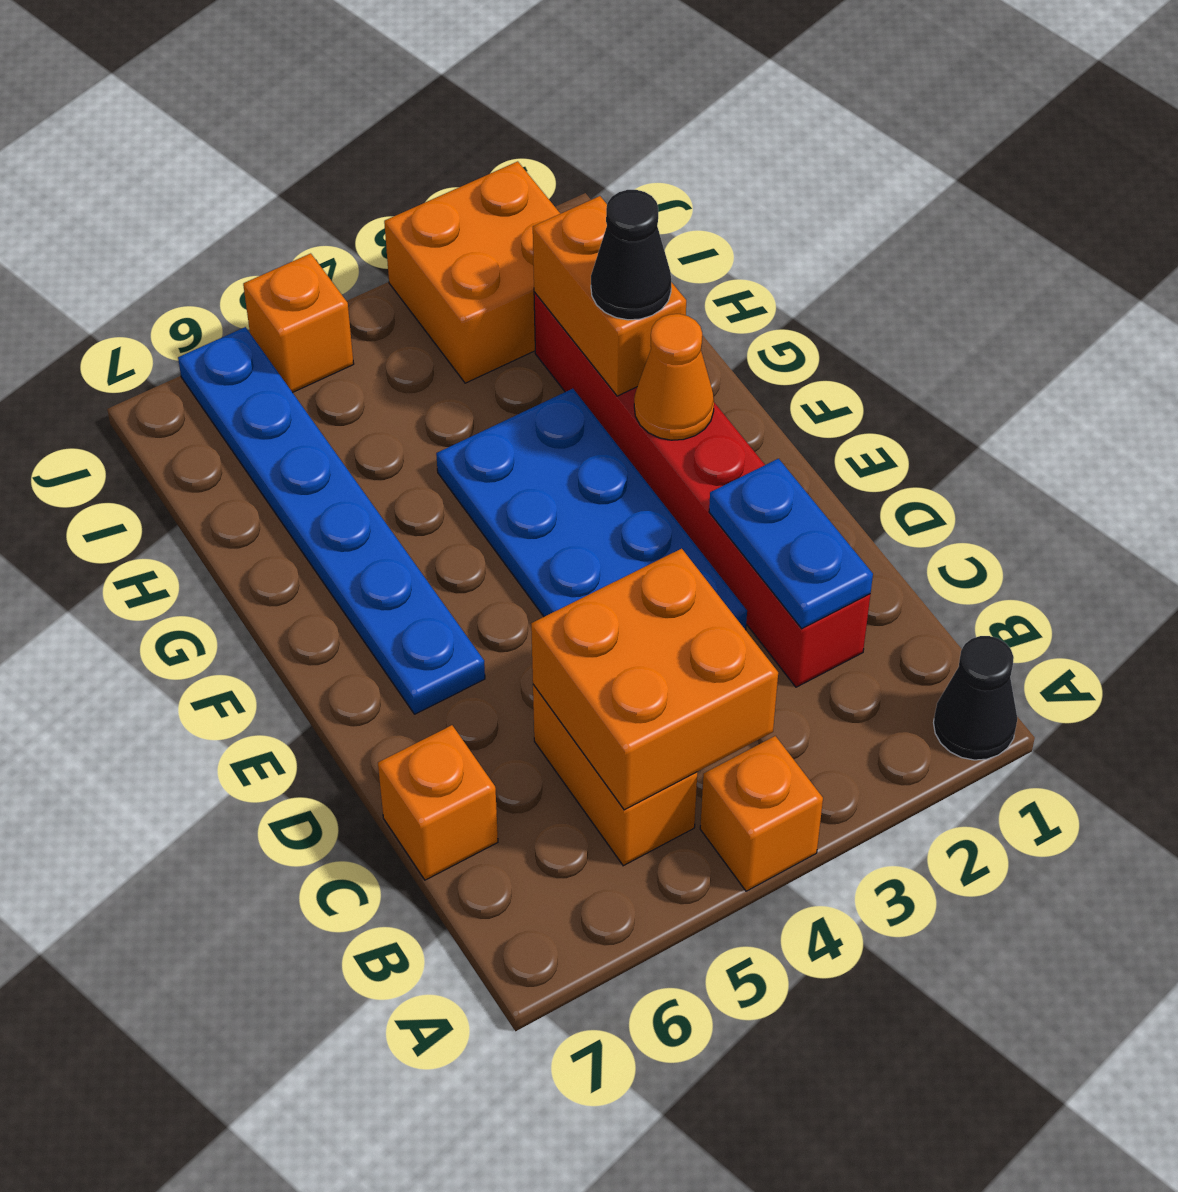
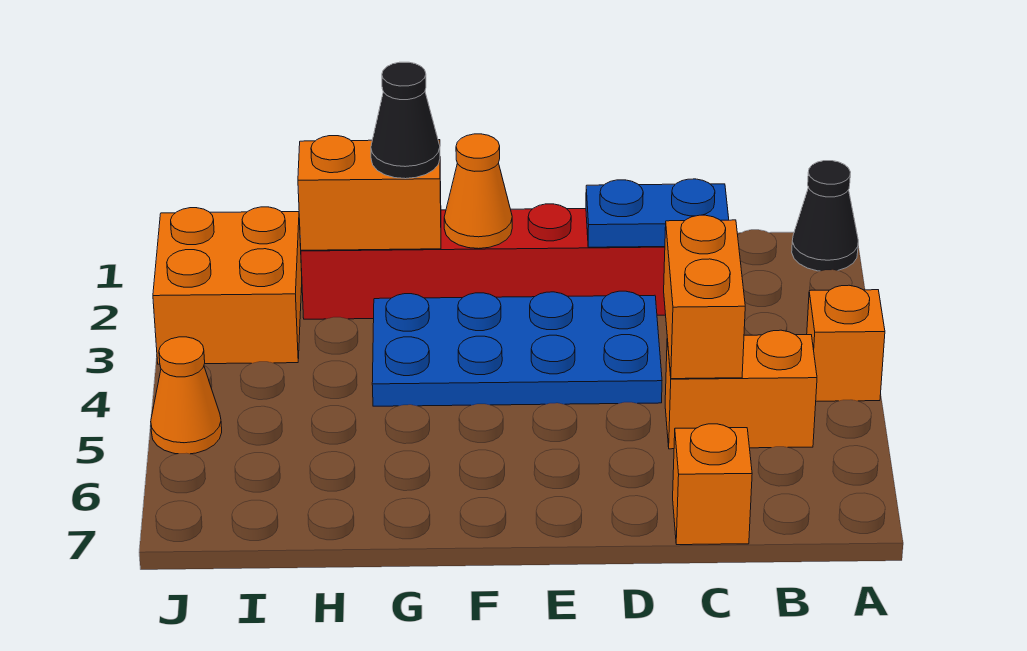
orange brick B4:C5 level 2 -> orange brick C4:C5 level 2
blue plate E6:J6 level 1 -> none
orange brick J5 level 1 -> orange cone J5 level 1

